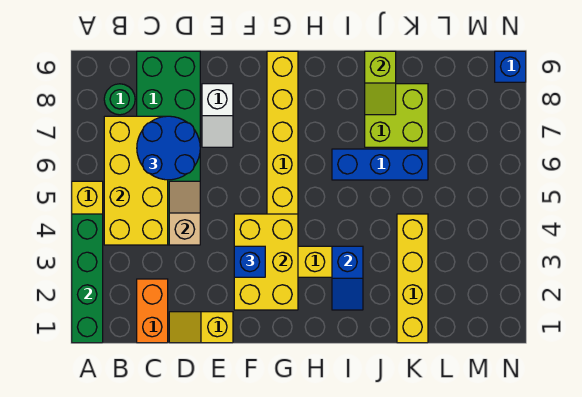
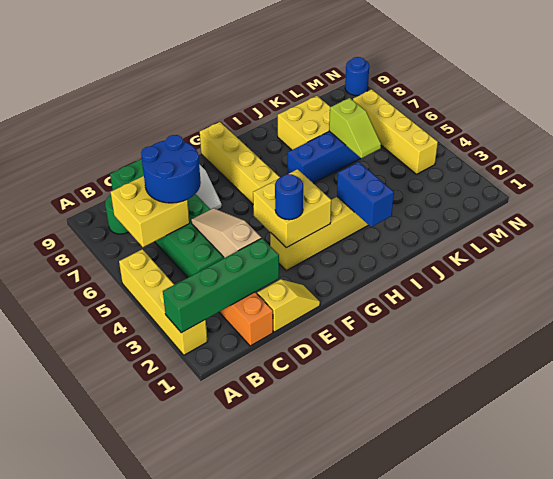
green brick A1:A4 level 2 -> green brick A2:D2 level 2
yellow brick B4:C7 level 2 -> yellow brick B6:C7 level 2
yellow slope D1:E1 level 1 top E -> yellow slope D1:E1 level 1 top D
tan slope D4:D5 level 2 top 4 -> tan slope D3:D5 level 2 top 3
yellow brick F2:G4 level 2 -> yellow brick F3:G4 level 2
blue brick F3 level 3 -> blue round brick F3 level 3
blue slope I2:I3 level 2 top 3 -> blue brick I2:I3 level 2
lime brick J7:K8 level 1 -> yellow brick J7:K8 level 1
lime slope J8:J9 level 2 top 9 -> lime slope K5:K6 level 2 top 6
yellow brick K1:K4 level 1 -> yellow brick M4:M7 level 1
blue brick N9 level 1 -> blue round brick N9 level 1

